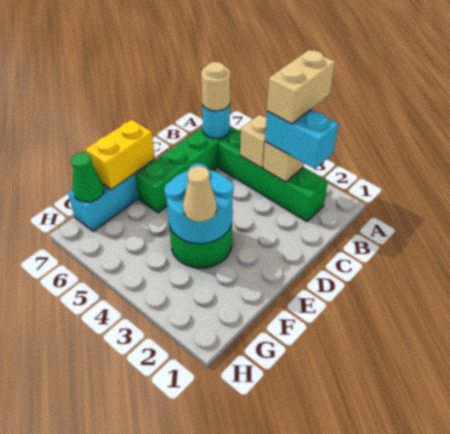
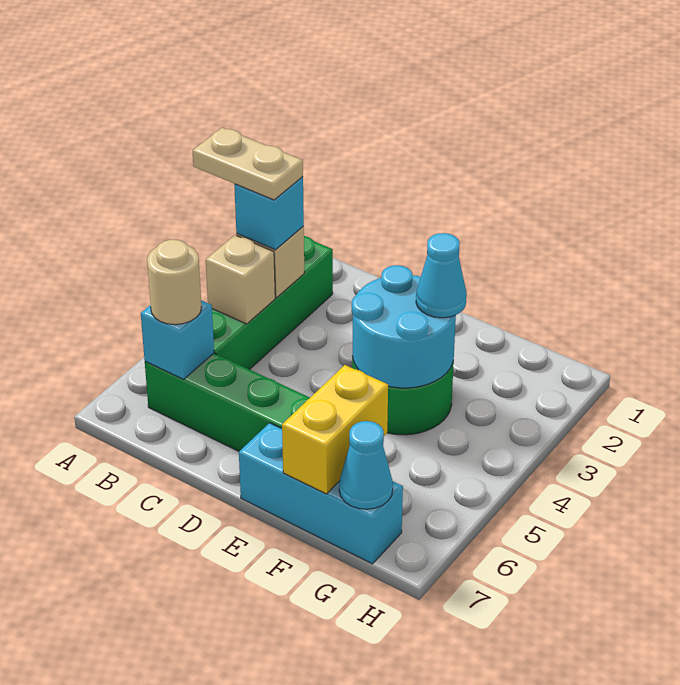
tan brick A3:B3 level 4 -> tan plate A3:B3 level 4
cyan brick B2:B3 level 3 -> cyan brick B3 level 3
cyan round brick B6 level 2 -> cyan brick B6 level 2
yellow brick E7:F7 level 2 -> yellow brick F6:F7 level 2
tan cone F3 level 3 -> cyan cone F3 level 3
green cone G7 level 2 -> cyan cone G7 level 2

